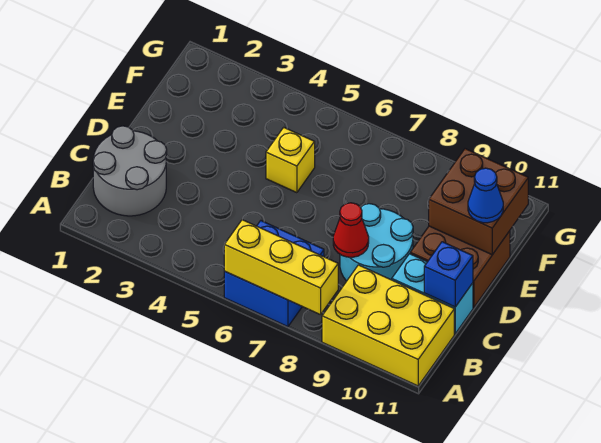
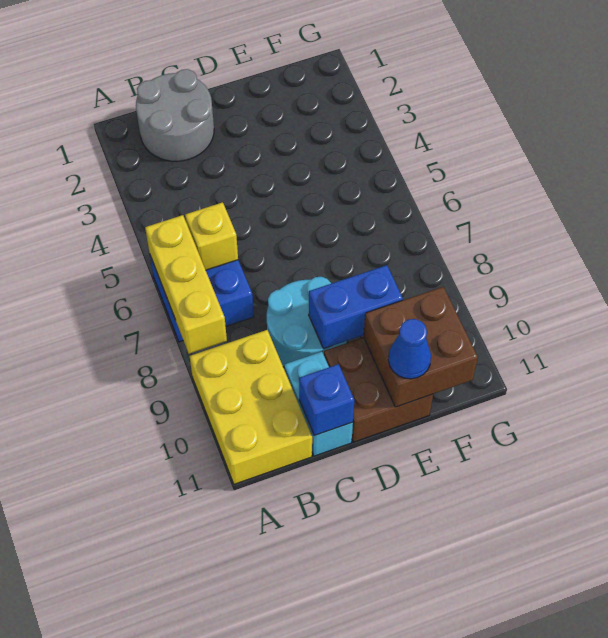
red cone C8 level 2 -> none
none -> blue brick D9:E9 level 2
yellow brick E5 level 1 -> yellow brick B6 level 2

